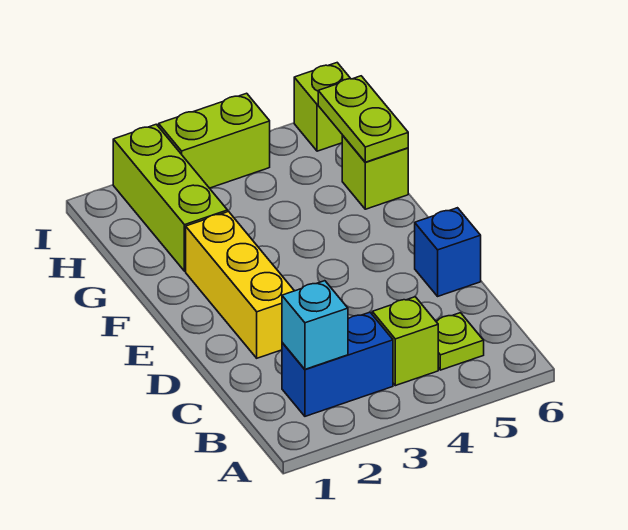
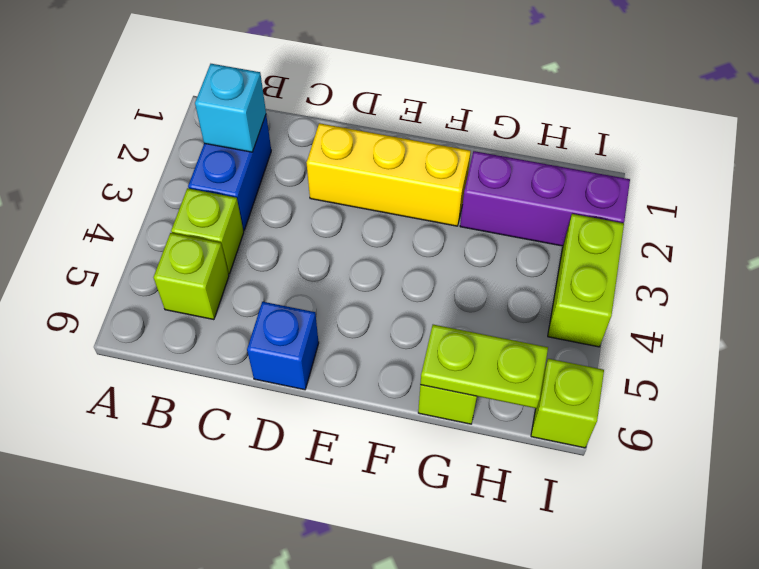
lime plate B5 level 1 -> lime brick B5 level 1
lime brick G2:I2 level 1 -> purple brick G2:I2 level 1

